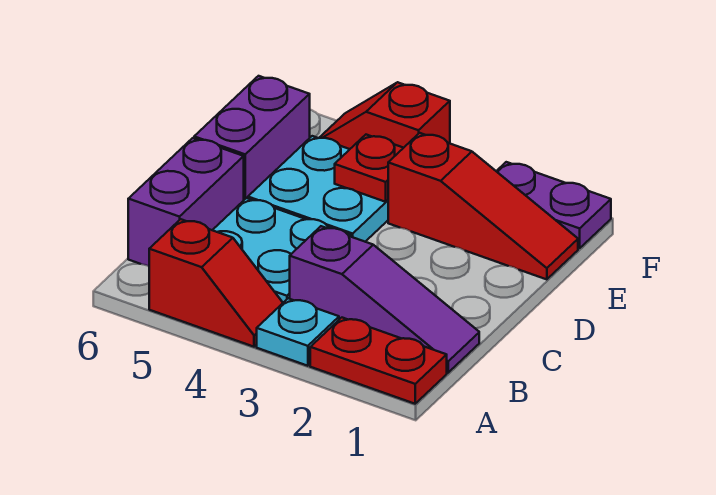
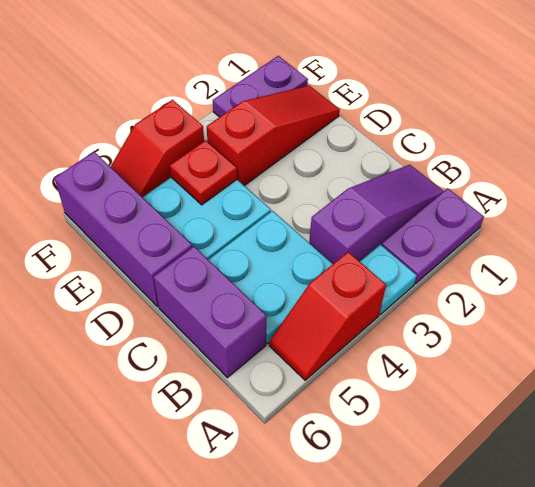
red plate A1:A2 level 1 -> purple plate A1:A2 level 1
red slope A4:A5 level 1 top 5 -> red slope A4:A5 level 1 top 4
purple brick D6:E6 level 1 -> purple brick D6:F6 level 1

